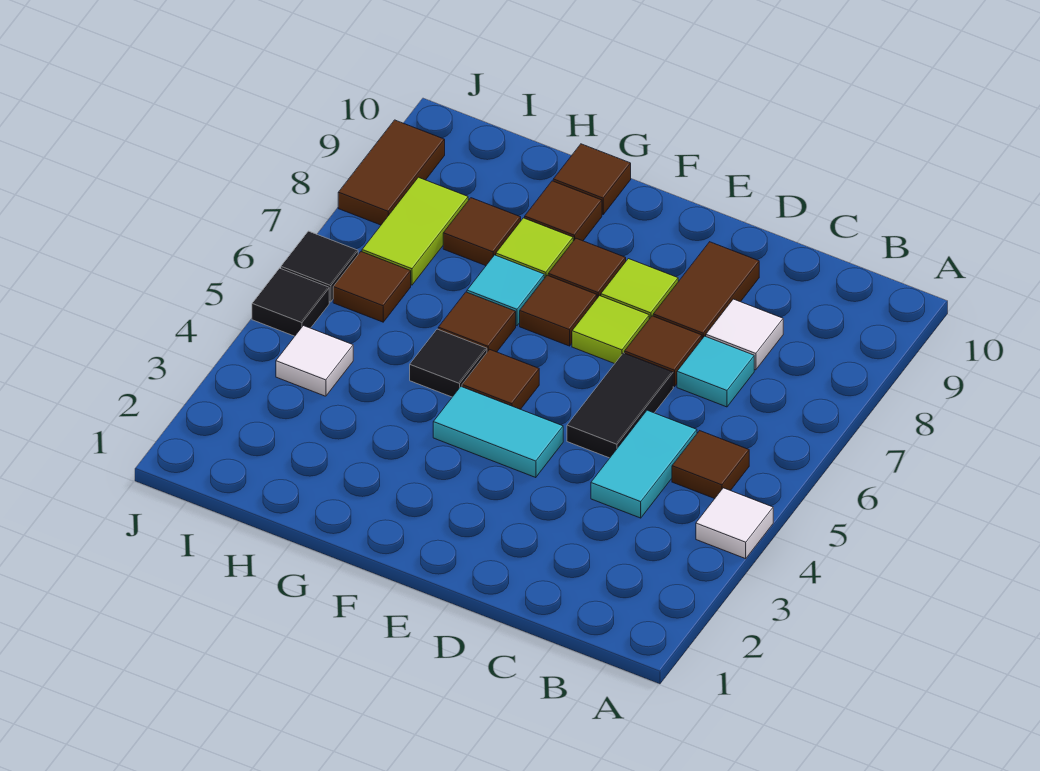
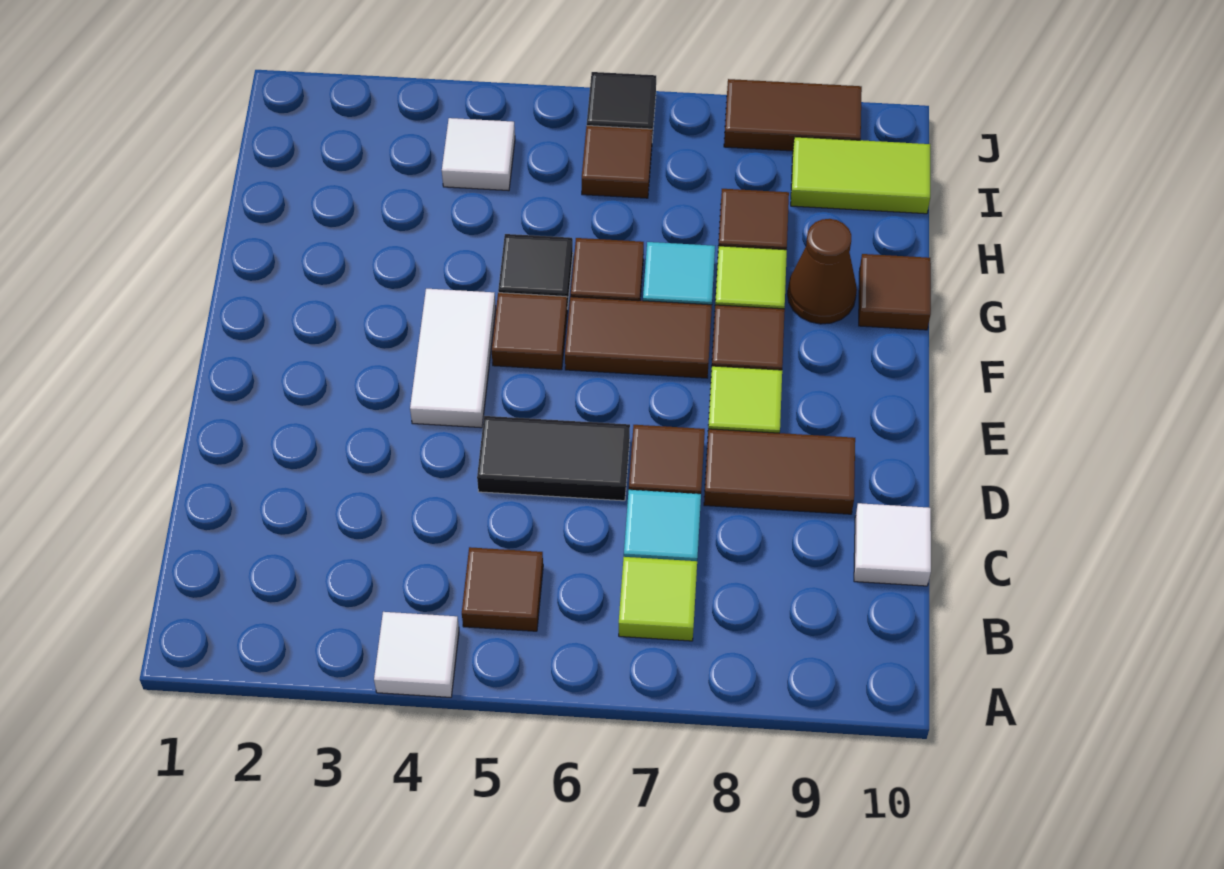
cyan tile C4:C5 level 1 -> none
white tile C8 level 1 -> white tile C10 level 1
cyan tile E4:F4 level 1 -> white tile E4:F4 level 1
lime tile E7 level 1 -> lime tile B7 level 1
brown tile F7 level 1 -> brown tile F6:F7 level 1
brown tile G9 level 1 -> brown cone G9 level 1
lime tile I7:I8 level 1 -> lime tile I9:I10 level 1
black tile J5 level 1 -> none

